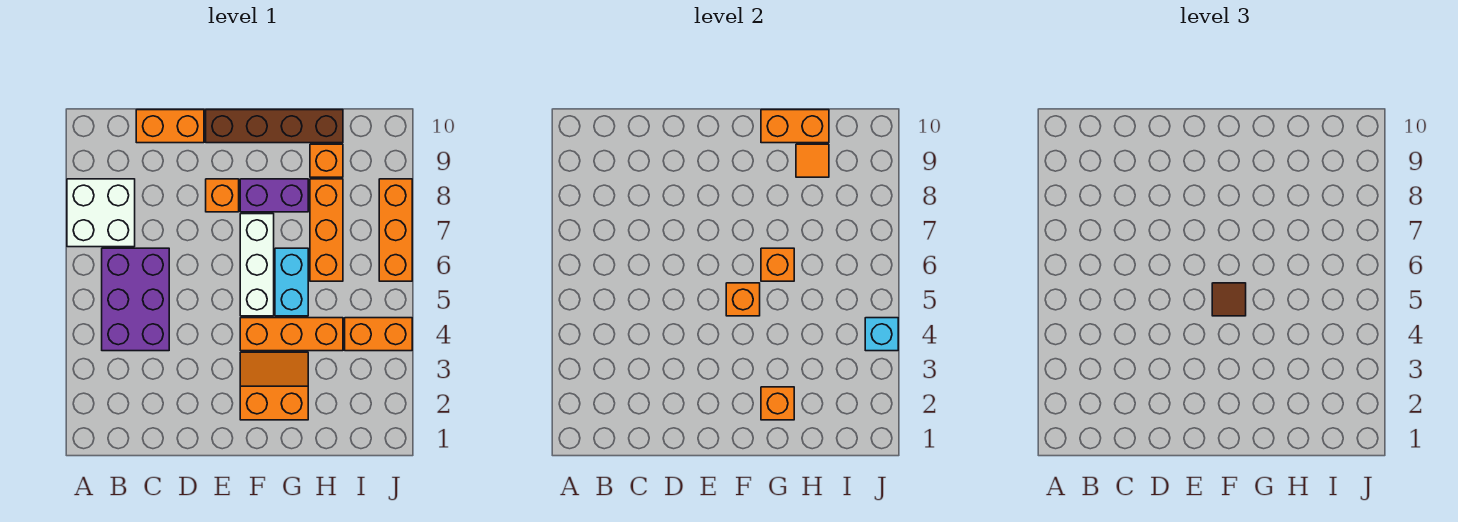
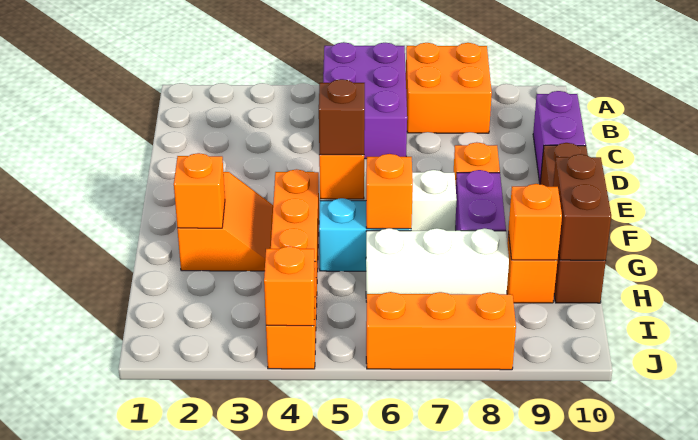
white brick A7:B8 level 1 -> orange brick A7:B8 level 1
purple brick B4:C6 level 1 -> purple brick A5:C6 level 1
orange brick C10:D10 level 1 -> purple brick C10:D10 level 1
brown tile F5 level 3 -> brown brick F5 level 3
orange brick G10:H10 level 2 -> brown brick G10:H10 level 2
orange brick H6:H8 level 1 -> white brick H6:H8 level 1
orange tile H9 level 2 -> orange brick H9 level 2
cyan brick J4 level 2 -> orange brick J4 level 2

